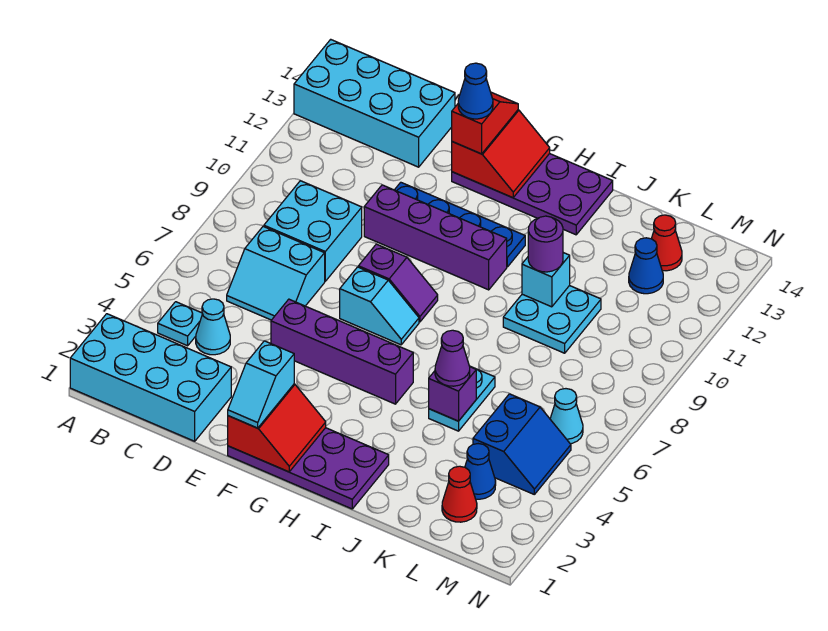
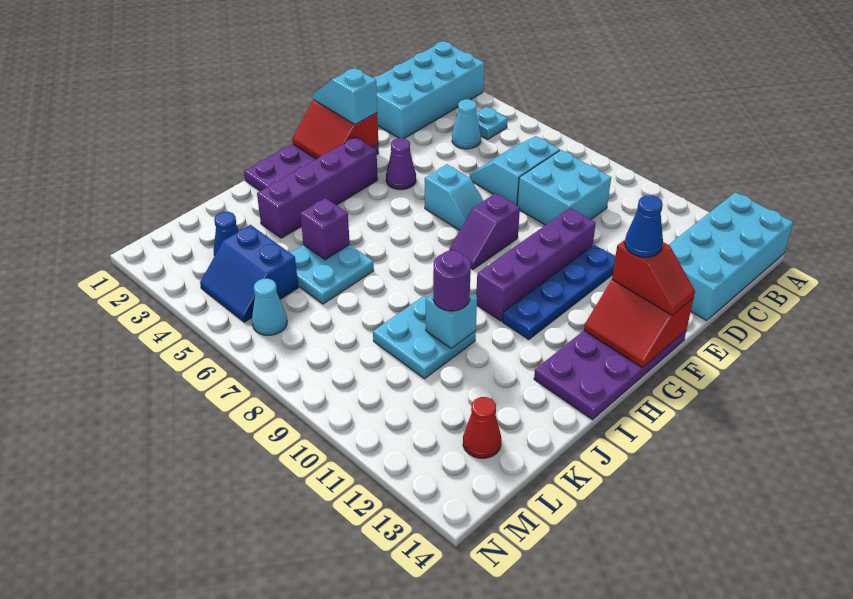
purple brick E5:H5 level 1 -> purple brick G3:J3 level 1
cyan slope F7:G7 level 1 top F -> cyan slope F6:F7 level 1 top 6
cyan plate J5:J6 level 1 -> cyan plate J5:K6 level 1
purple cone J5 level 3 -> purple cone F4 level 1
red cone L2 level 1 -> none
blue cone L12 level 1 -> none

